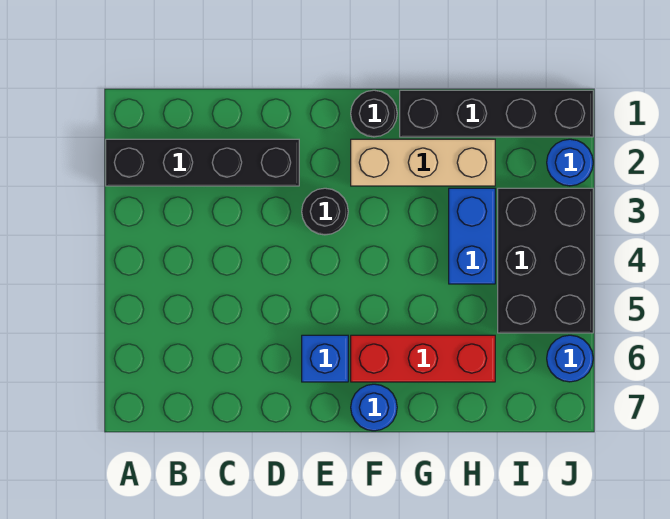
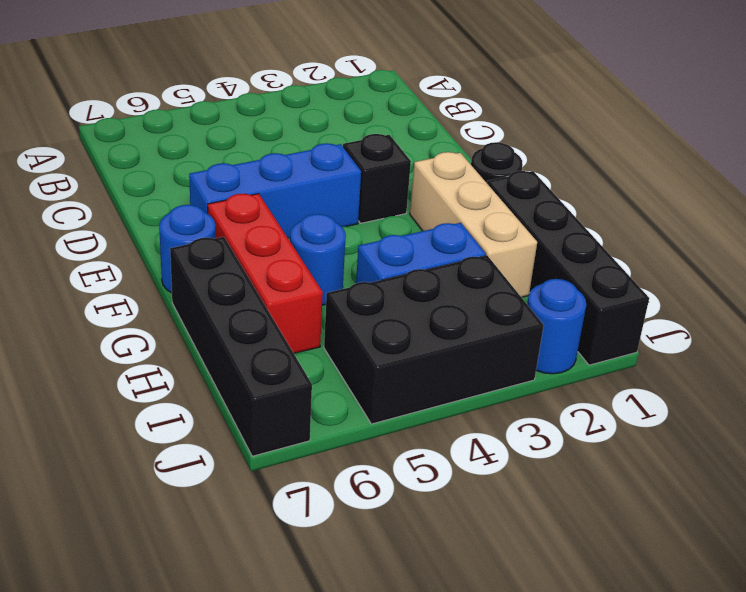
black brick A2:D2 level 1 -> black brick G7:J7 level 1
black round brick E3 level 1 -> black brick E3 level 1
blue brick E6 level 1 -> blue brick E4:E6 level 1
blue round brick J6 level 1 -> blue round brick G5 level 1

